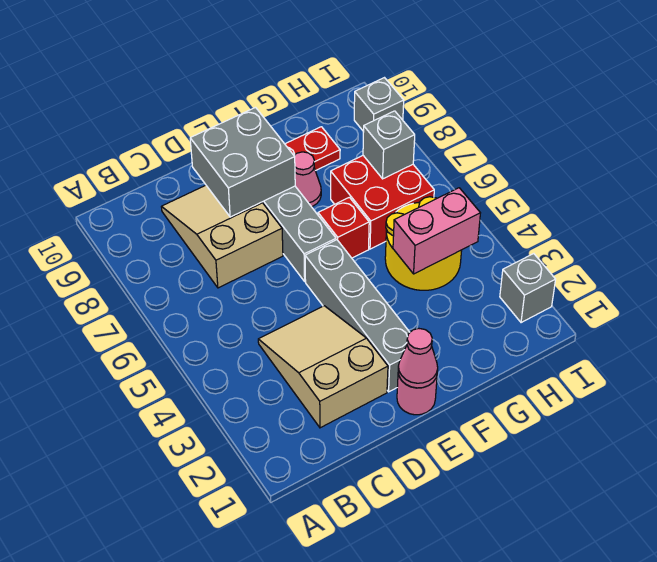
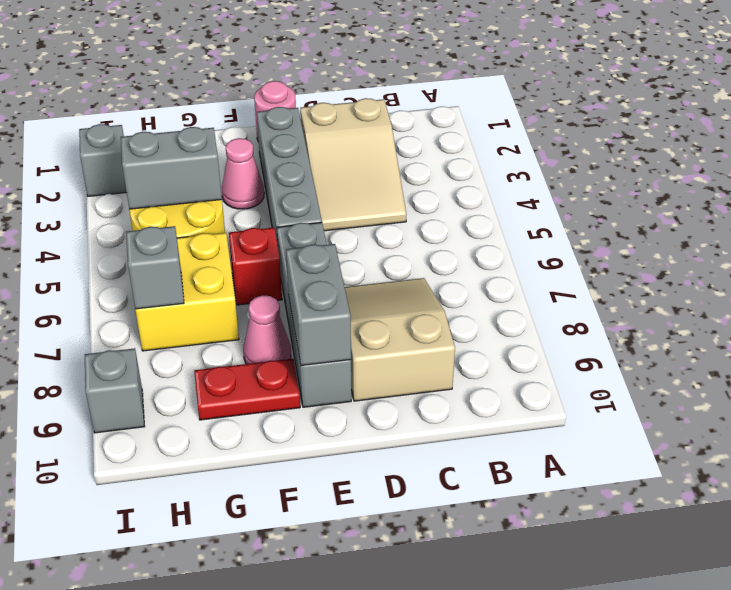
tan slope C7:D9 level 1 top 7 -> tan slope C7:D9 level 1 top 9
grey brick D8:E9 level 2 -> grey brick E8:E9 level 2
pink cone E1 level 2 -> pink cone F3 level 1
pink brick G4:H4 level 2 -> grey brick G4:H4 level 2
red brick G6:H7 level 1 -> yellow brick G6:H7 level 1

